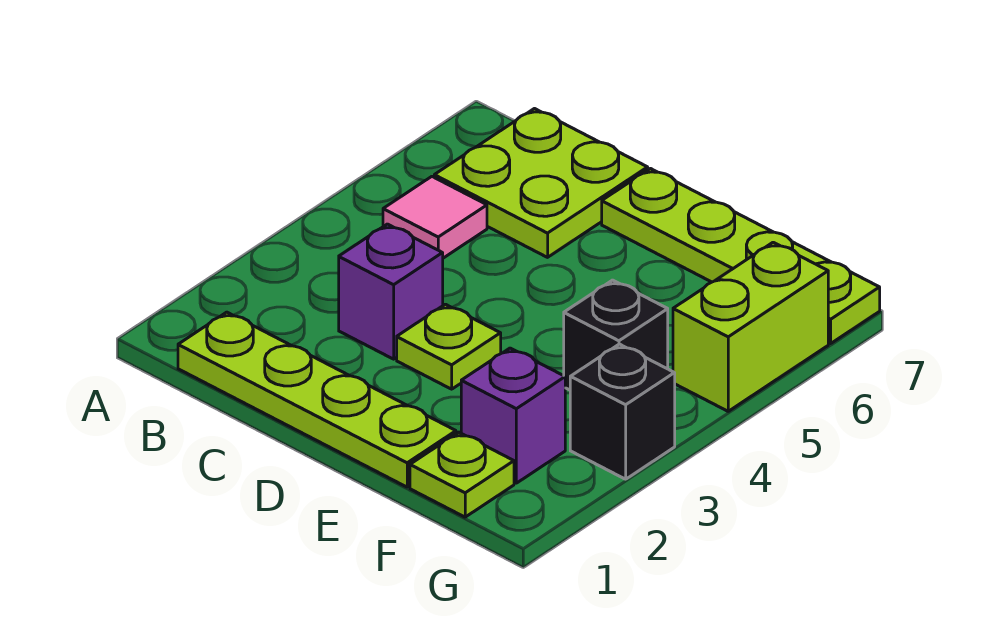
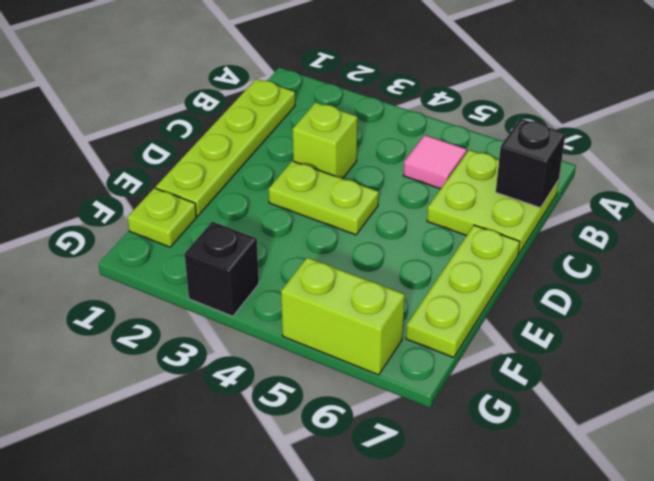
purple brick C3 level 1 -> lime brick C3 level 1
lime plate D3 level 1 -> lime plate D3:D4 level 1
lime plate D7:G7 level 1 -> lime plate D7:F7 level 1
purple brick F2 level 1 -> none
black brick F4 level 1 -> black brick B7 level 2

